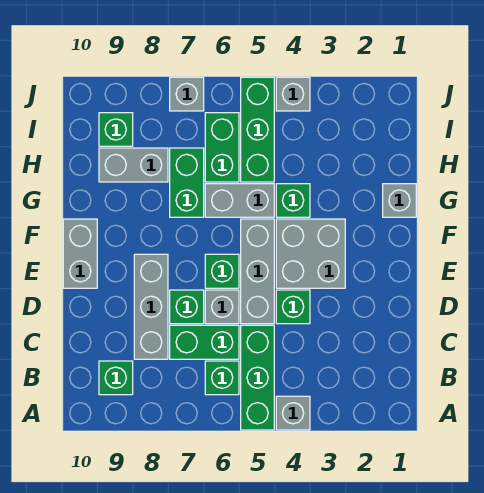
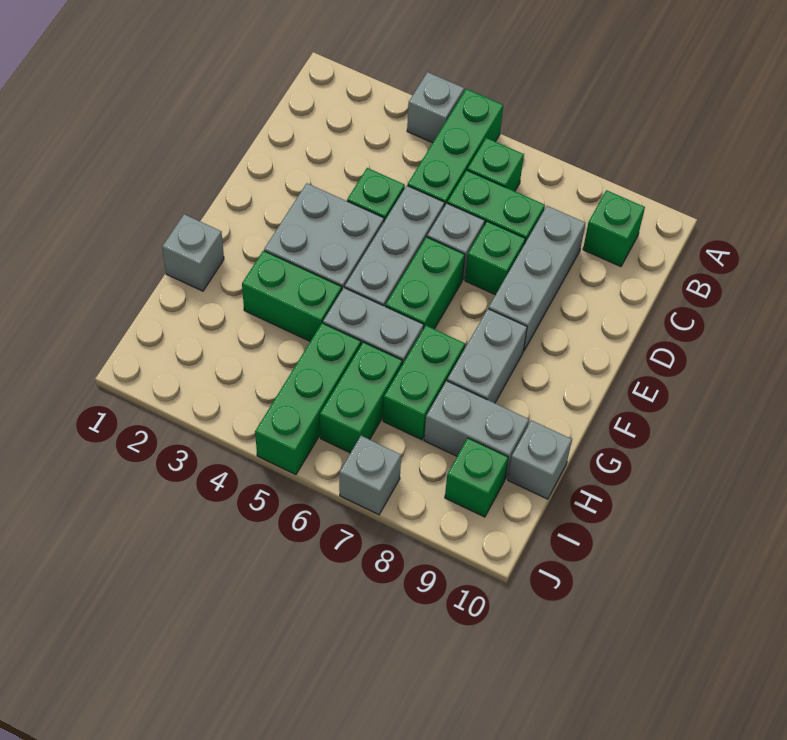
green brick E6 level 1 -> green brick E6:F6 level 1
grey brick E10:F10 level 1 -> grey brick F8:G8 level 1
green brick G4 level 1 -> green brick G3:G4 level 1
grey brick J4 level 1 -> grey brick H10 level 1

